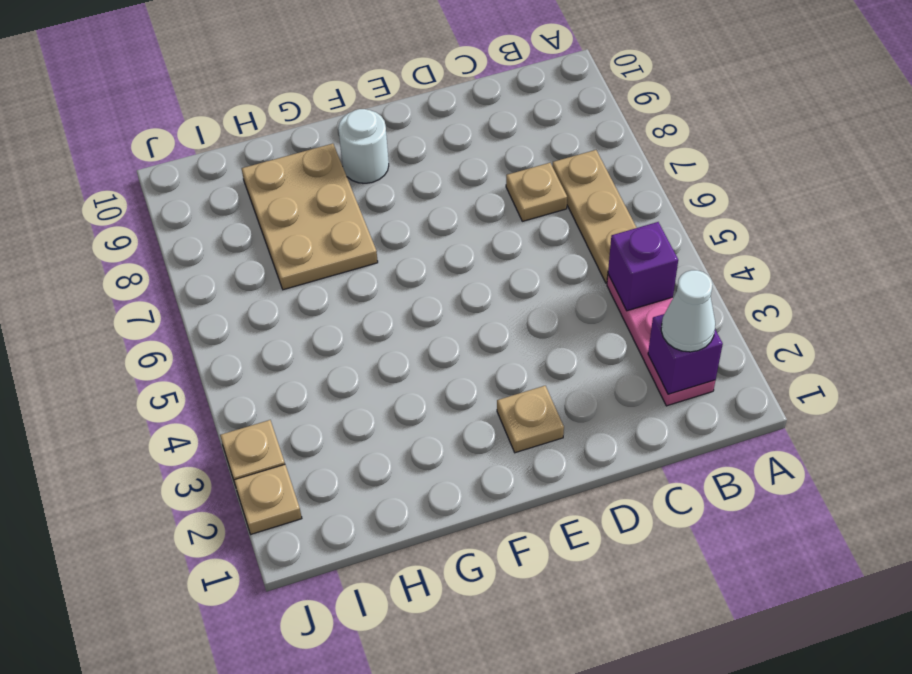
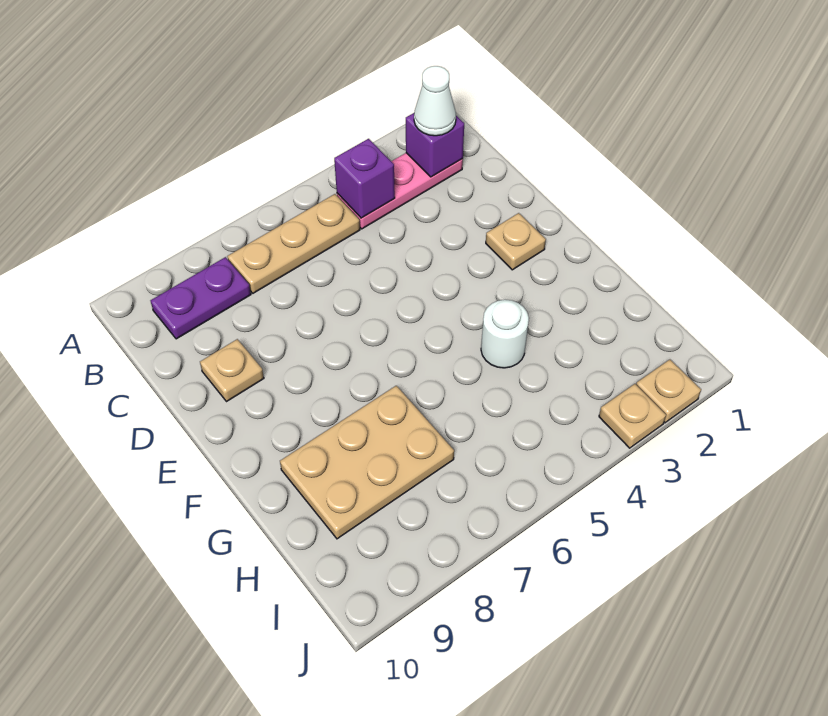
none -> purple plate B8:B9 level 1
tan plate C7 level 1 -> tan plate D9 level 1
white round brick F9 level 1 -> white round brick G4 level 1

